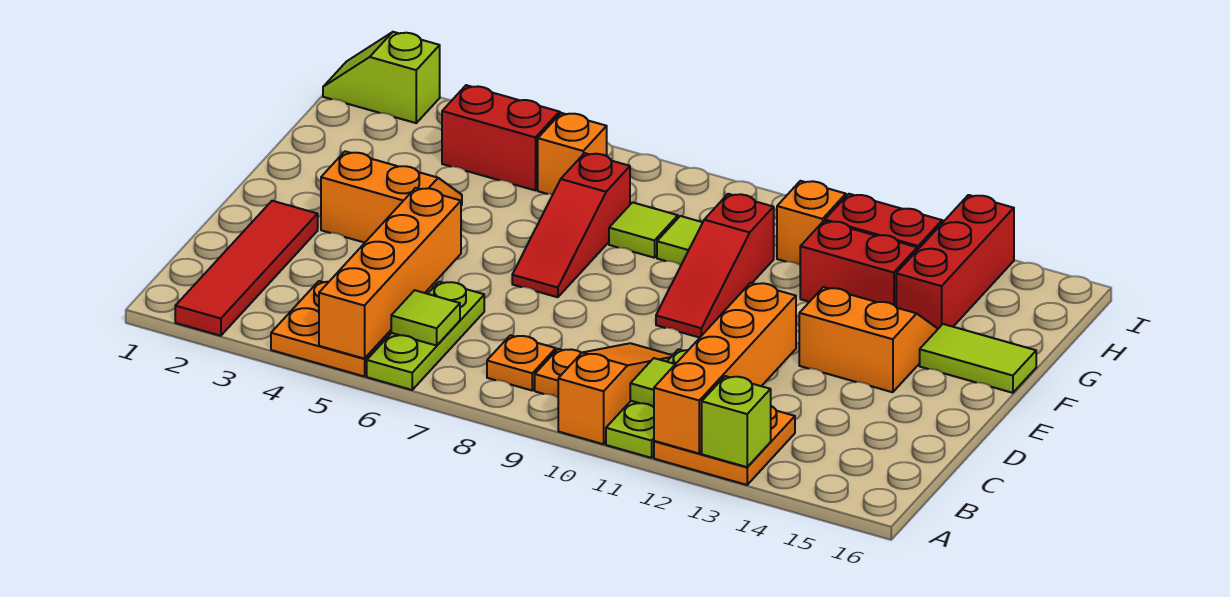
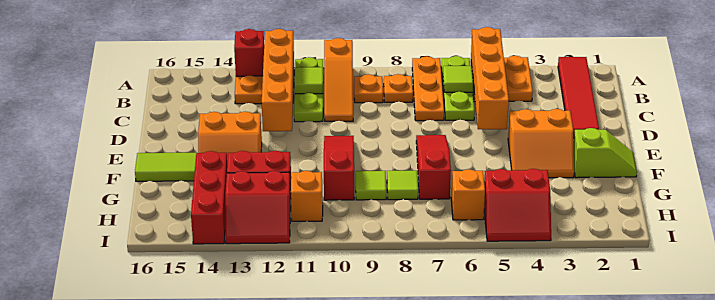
none -> orange plate A7:C7 level 1
lime brick A13 level 2 -> red brick A13 level 2
lime slope I1:I2 level 1 top 2 -> lime slope F1:F2 level 1 top 2

